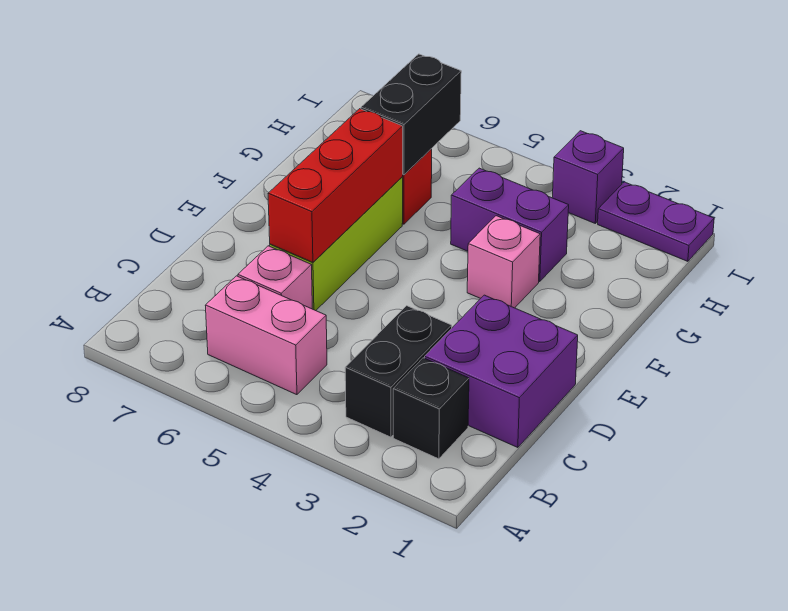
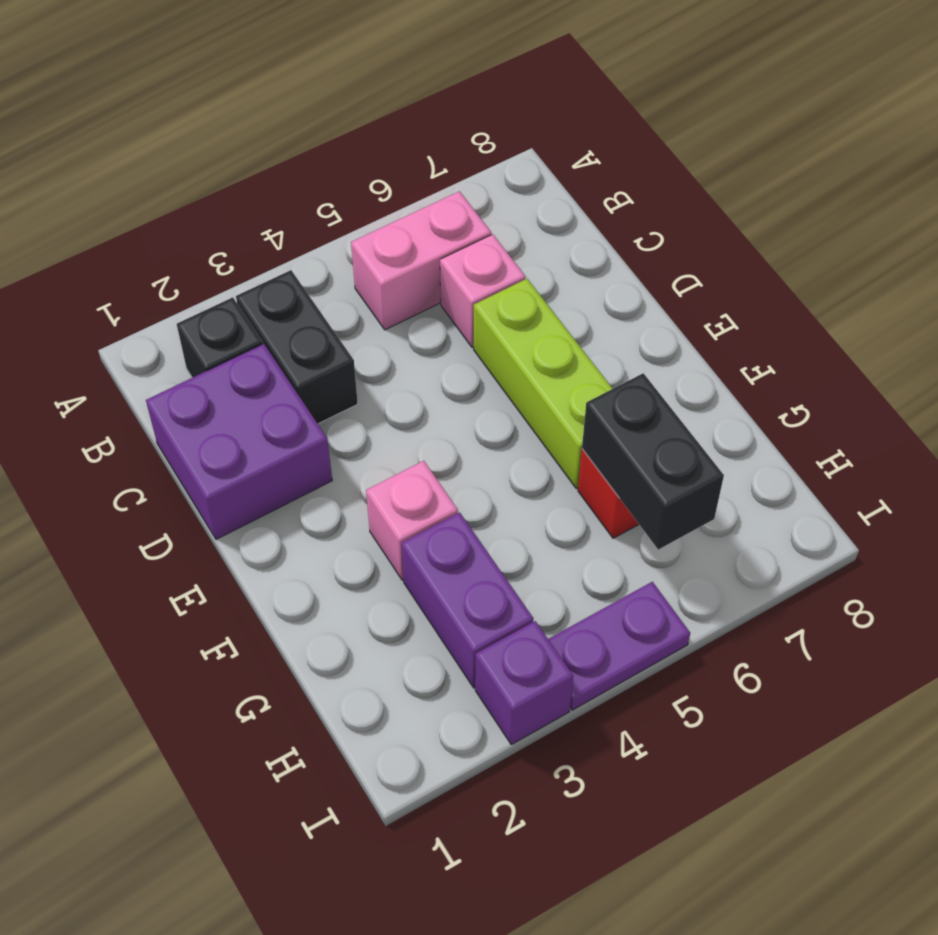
red brick D6:F6 level 2 -> none
purple brick G3:G4 level 1 -> purple brick G3:H3 level 1
purple plate I1:I2 level 1 -> purple plate I4:I5 level 1

